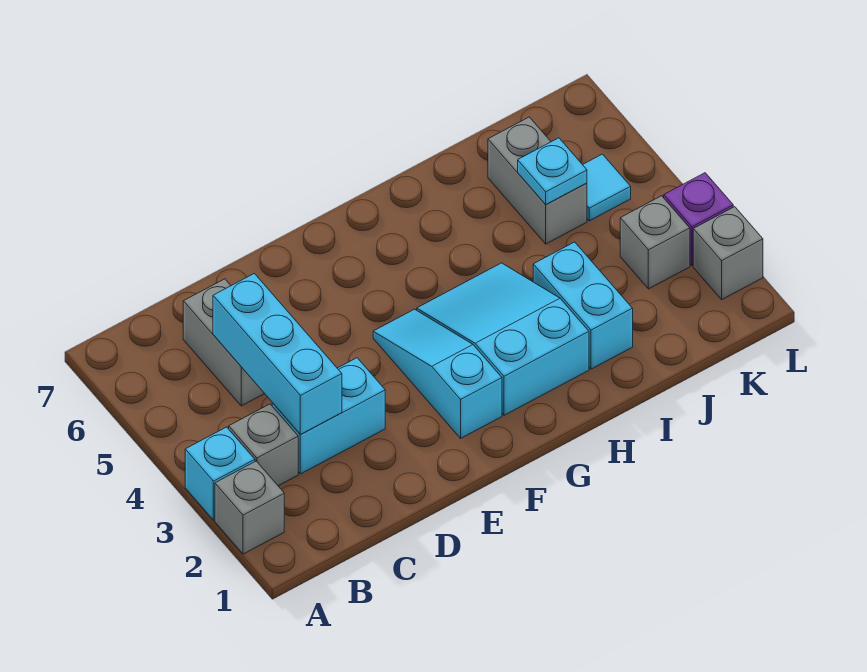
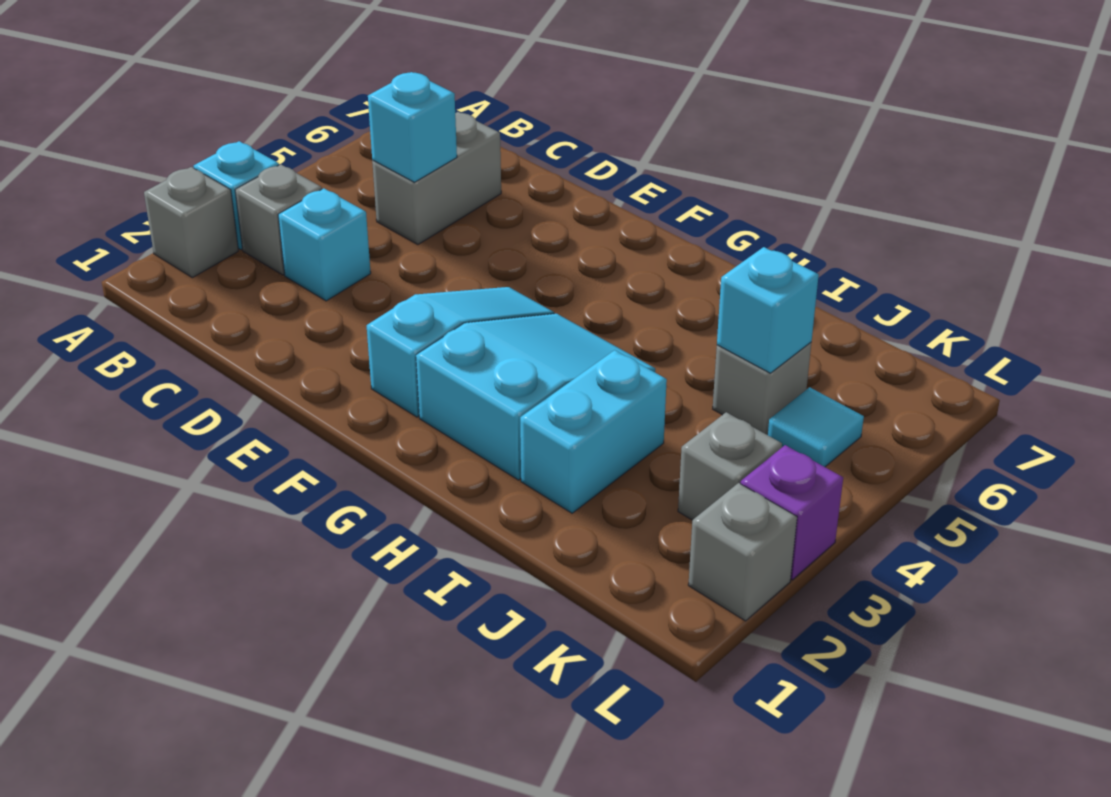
cyan brick C3:D3 level 1 -> cyan brick C3 level 1
cyan brick C3:C5 level 2 -> cyan brick C5 level 2
grey brick J5:J6 level 1 -> grey brick J5 level 1
cyan plate J5 level 2 -> cyan brick J5 level 2

